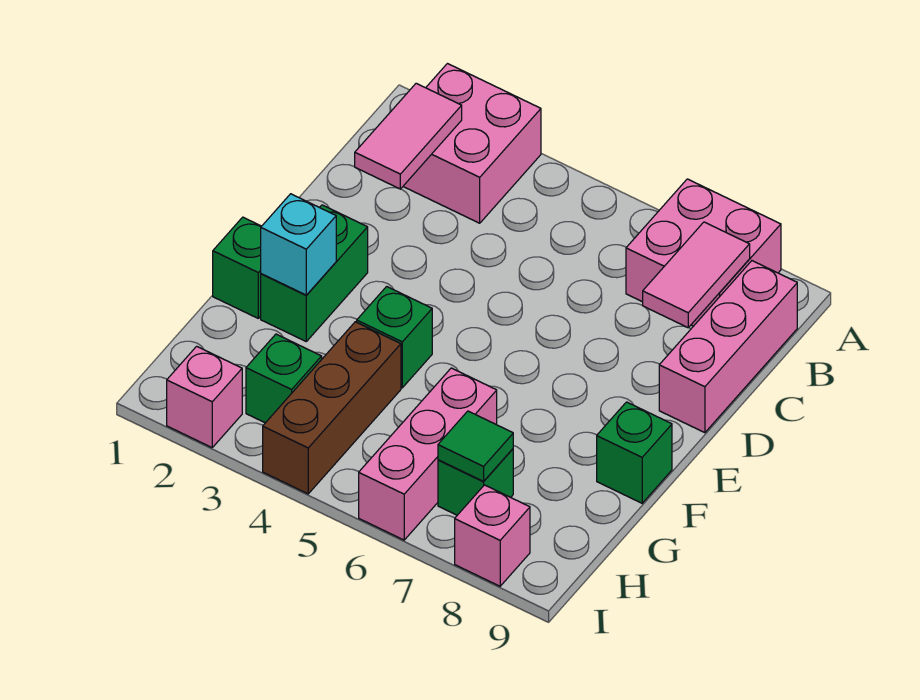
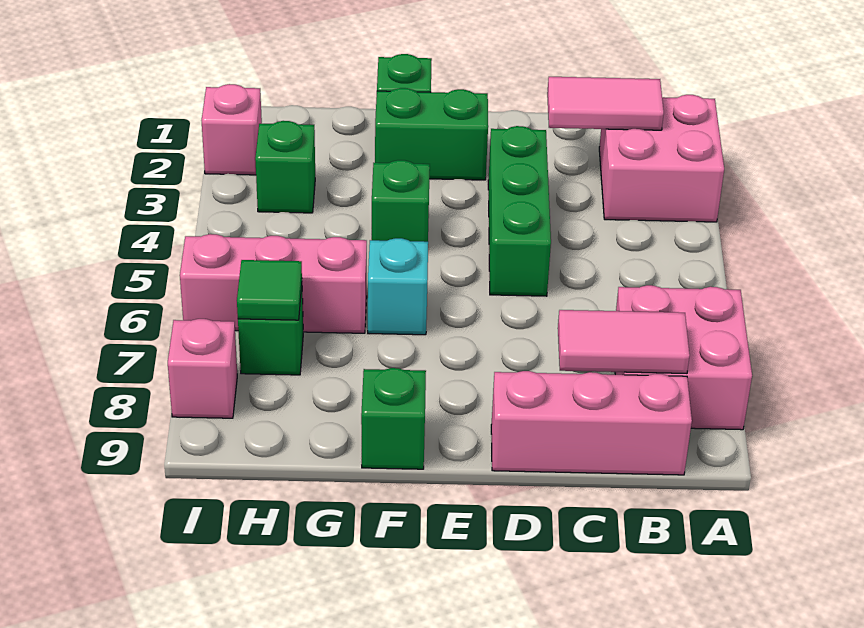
none -> green brick D3:D5 level 1
cyan brick F2 level 2 -> cyan brick F6 level 1
brown brick G4:I4 level 1 -> none

